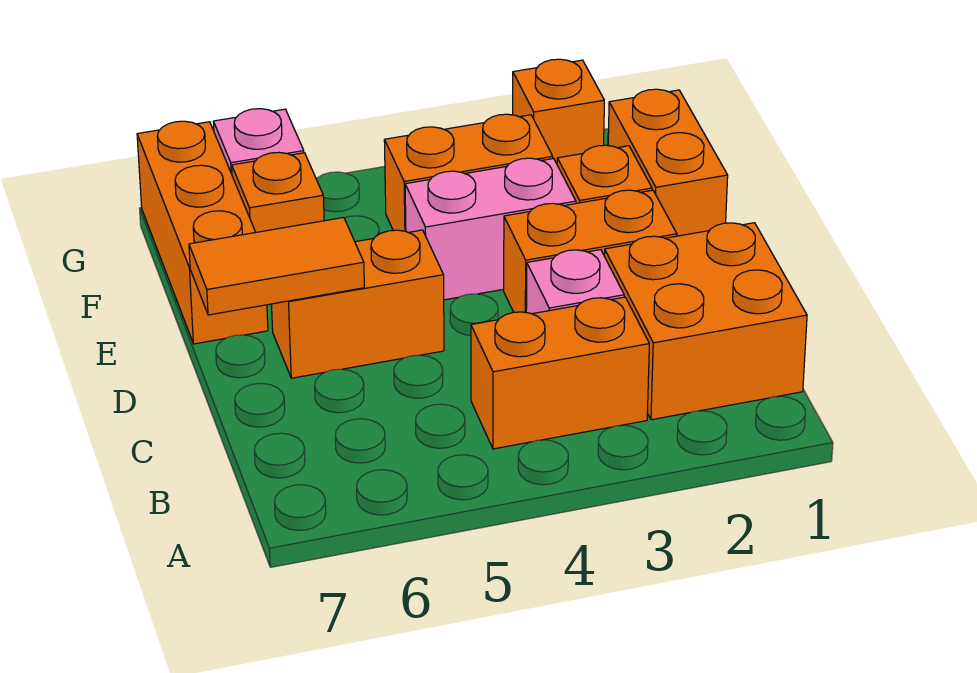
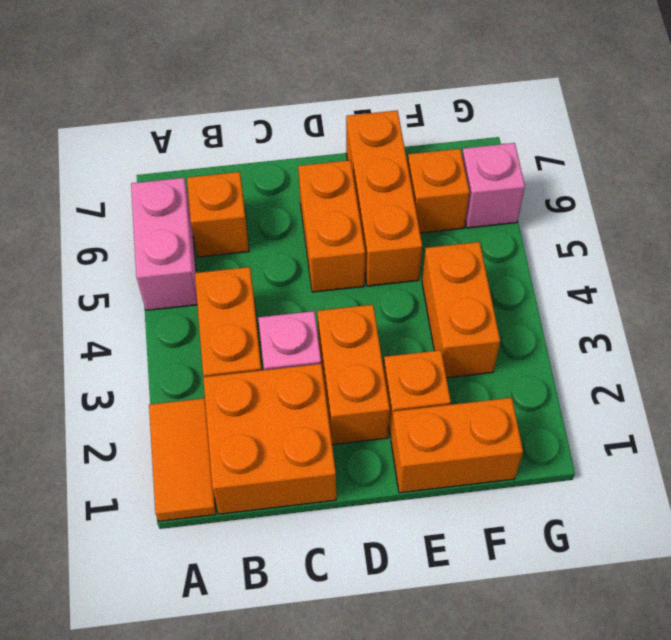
orange tile D6:D7 level 2 -> orange tile A1:A2 level 1
pink brick E3:E4 level 1 -> pink brick A5:A6 level 1
orange brick E7:G7 level 1 -> orange brick E5:E7 level 1
orange brick G2 level 1 -> orange brick B6 level 1

